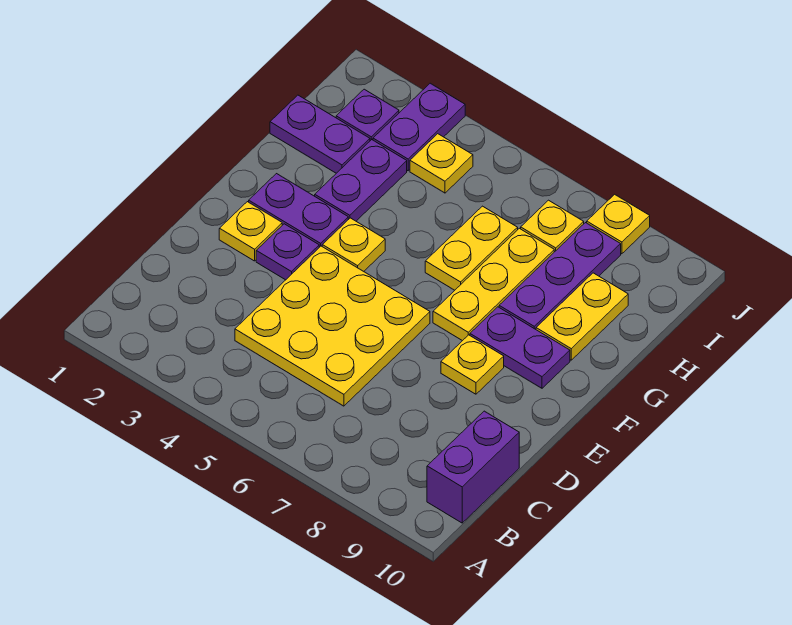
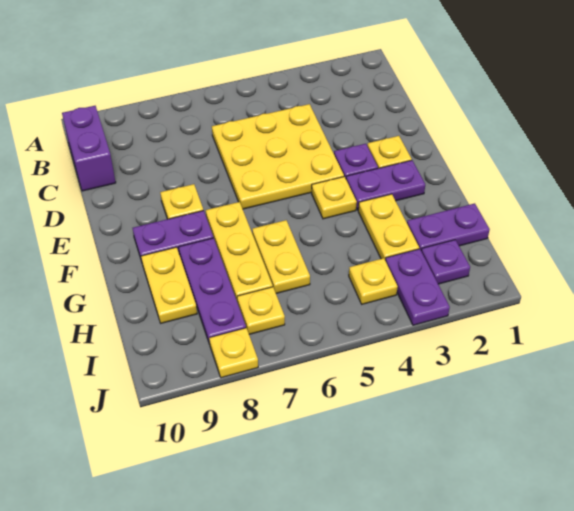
purple plate G3:H3 level 1 -> yellow plate G3:H3 level 1

